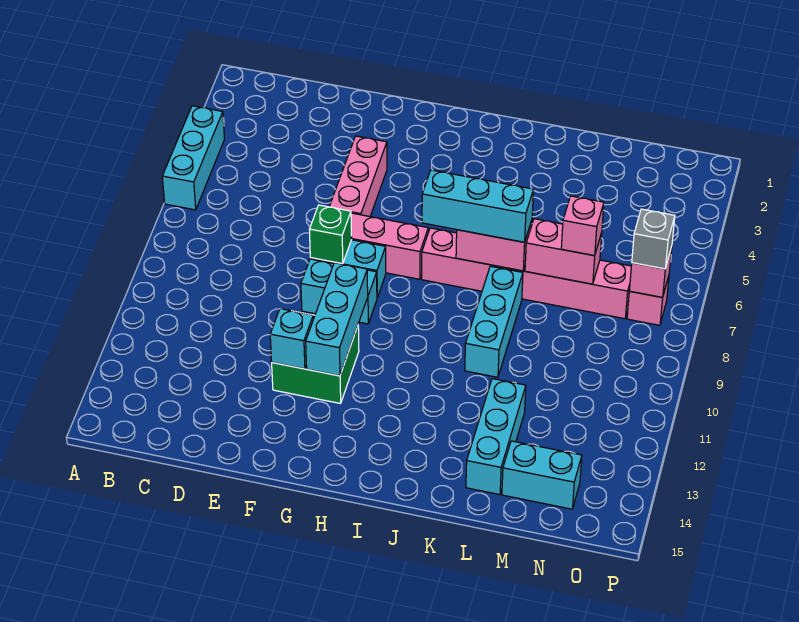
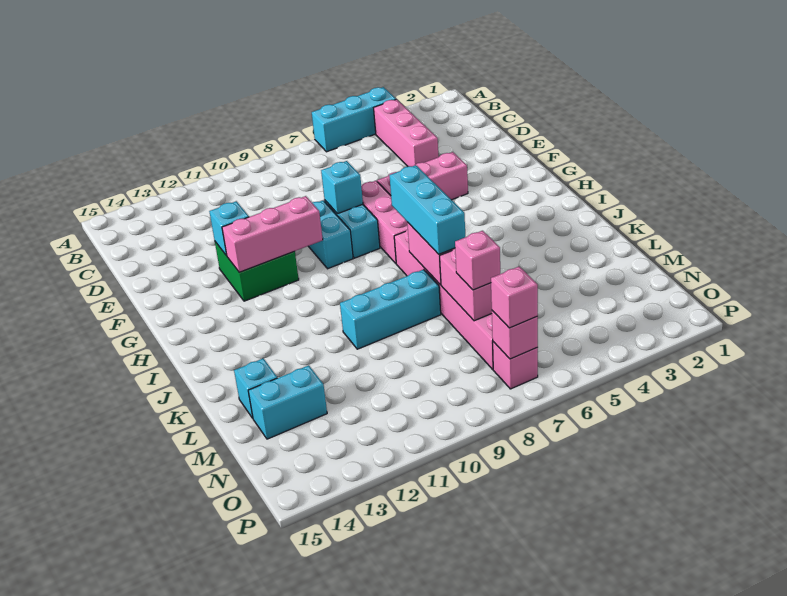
none -> pink brick B4:D4 level 1
green brick F8 level 2 -> cyan brick F8 level 2
cyan brick G10:G12 level 2 -> pink brick G10:G12 level 2
cyan brick L12:L14 level 1 -> cyan brick L14 level 1
cyan brick M14:N14 level 1 -> cyan brick M13:M14 level 1
grey brick O7 level 3 -> pink brick O7 level 3

